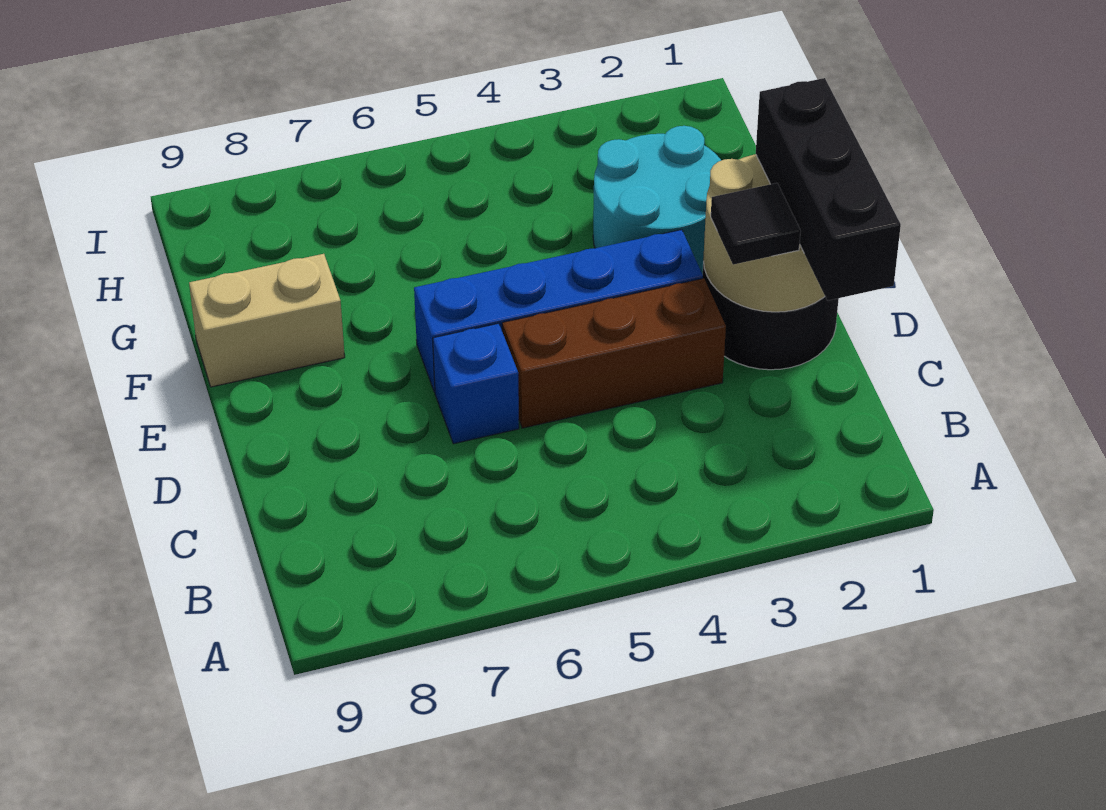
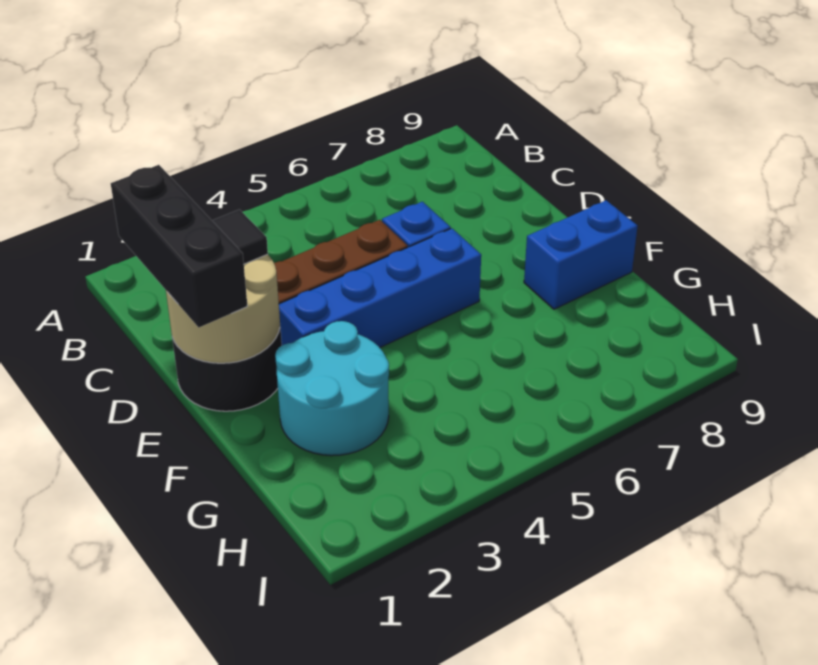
tan brick F8:F9 level 1 -> blue brick F8:F9 level 1

